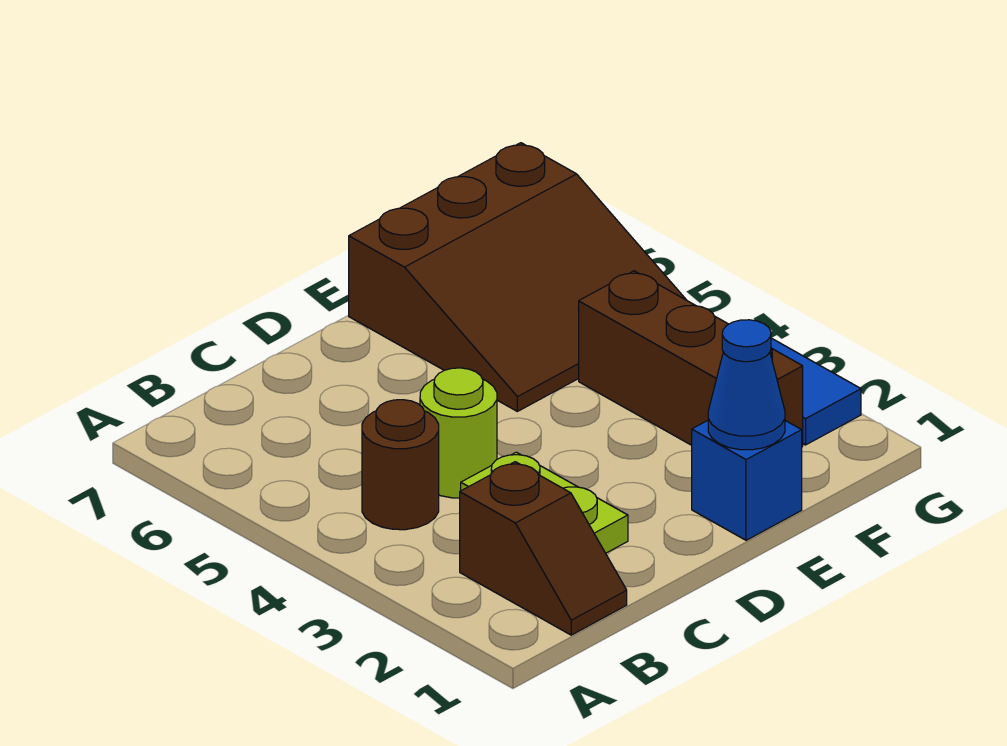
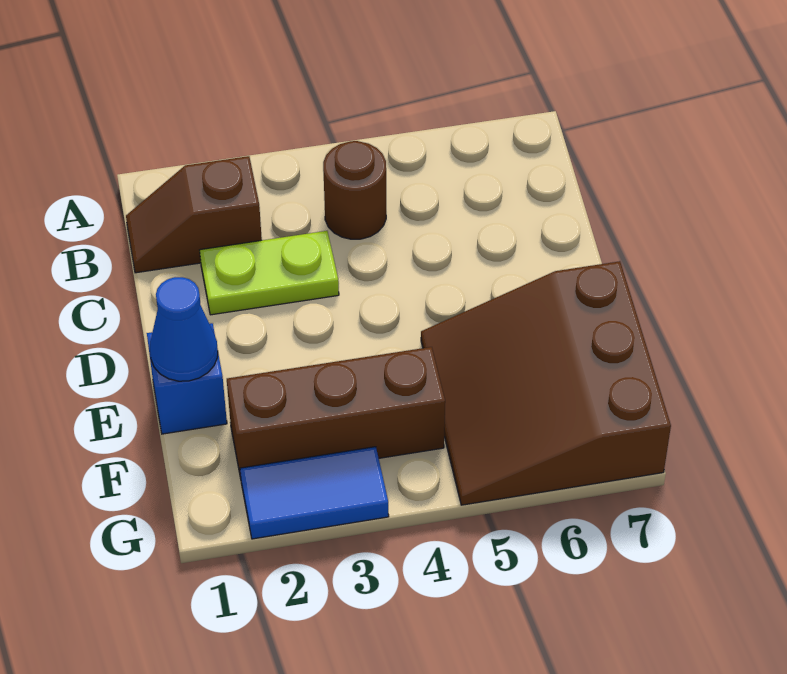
lime round brick C4 level 1 -> none

